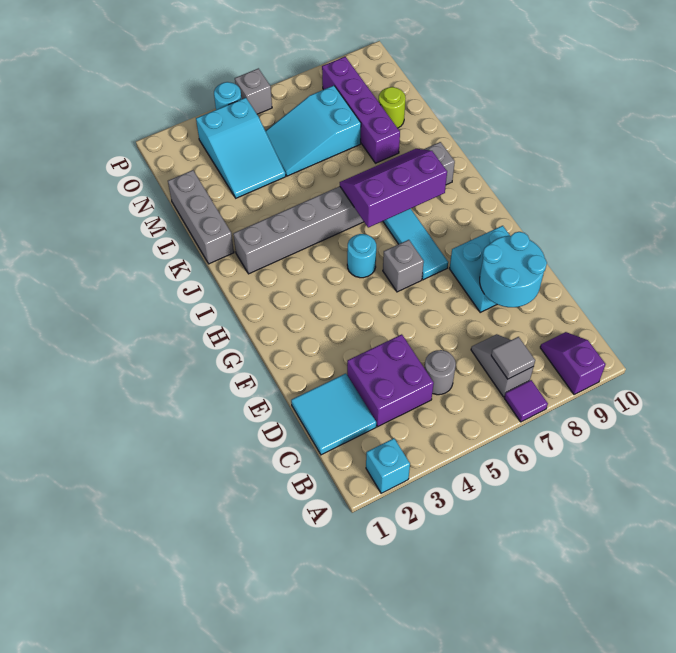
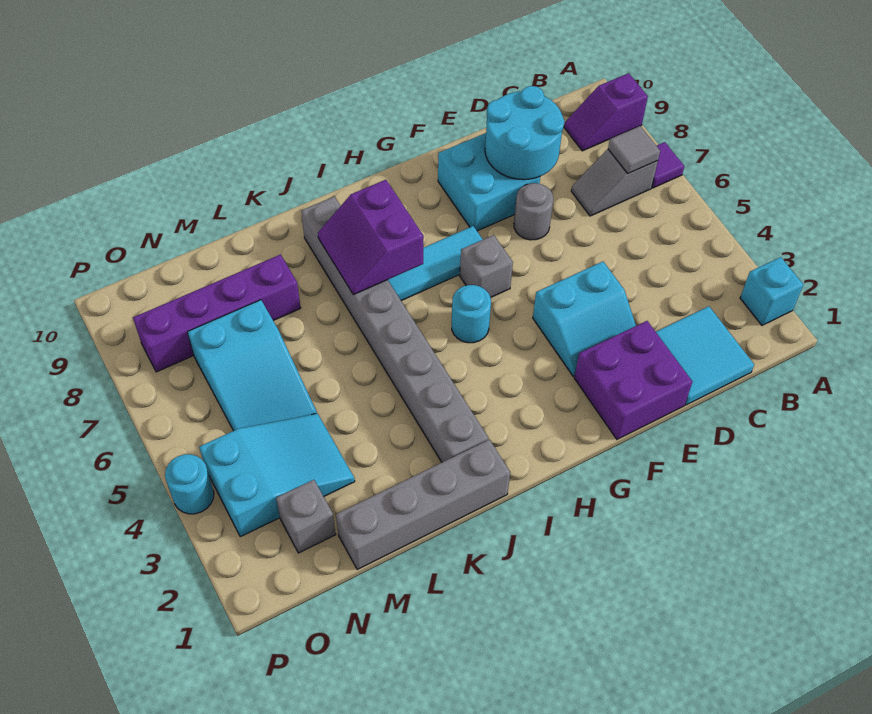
purple brick C3:D4 level 1 -> purple brick E1:F2 level 1
grey round brick C5 level 1 -> grey round brick E7 level 1
none -> cyan slope E3:F4 level 1 top 4
purple slope I6:J8 level 2 top I -> purple slope I7:J8 level 2 top I
grey brick K1:M1 level 1 -> grey brick J1:M1 level 1
lime round brick M9 level 1 -> none
grey brick P5 level 1 -> grey brick N2 level 1

